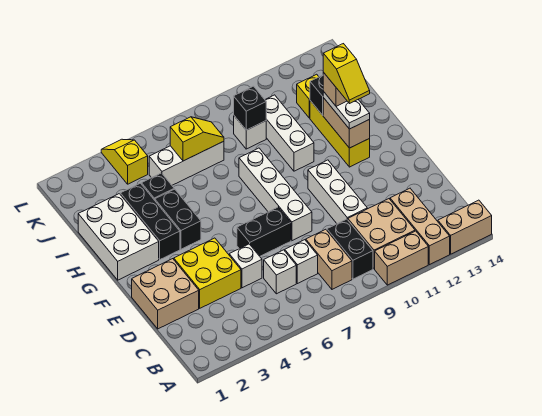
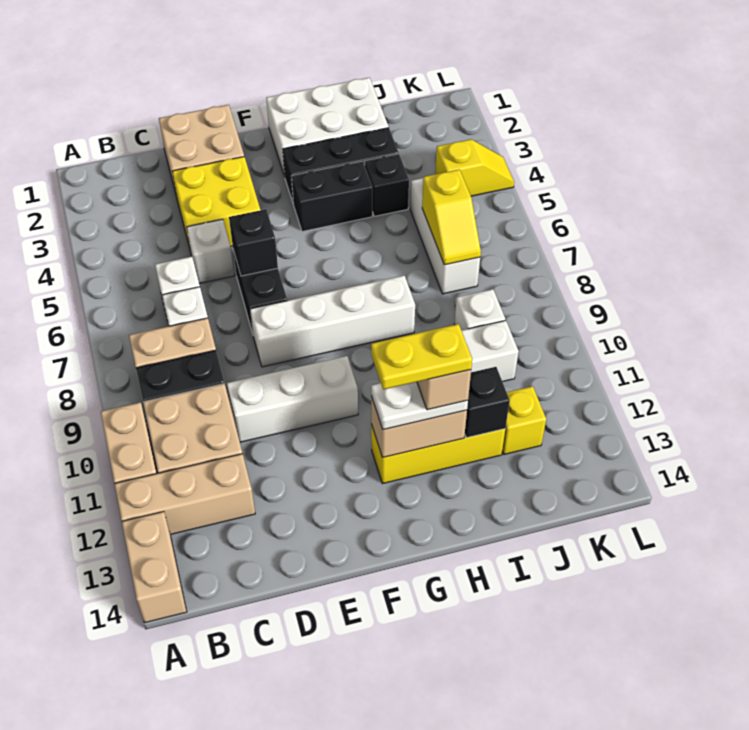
yellow slope G12:H12 level 5 top H -> yellow plate G12:H12 level 5
black brick J9 level 2 -> black brick E6 level 2

